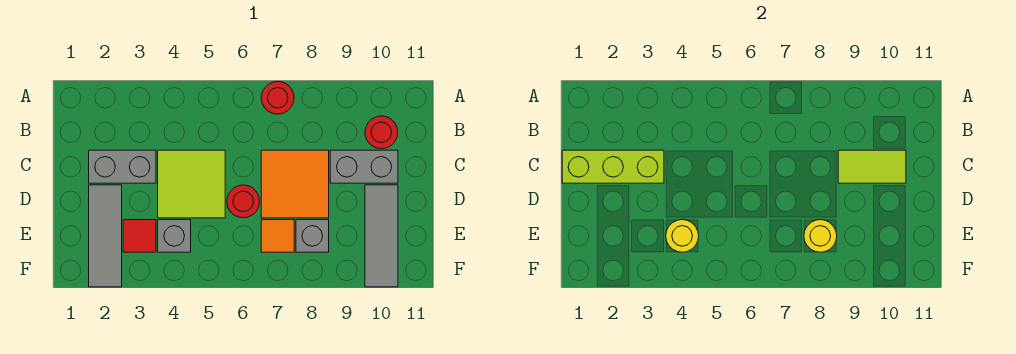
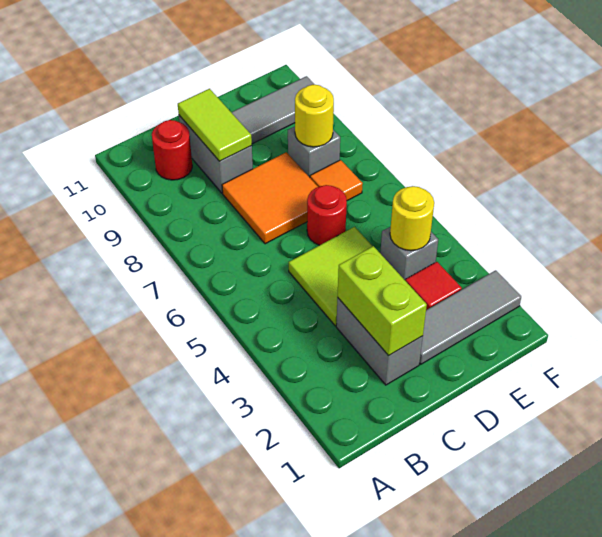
red round brick A7 level 1 -> none
lime brick C1:C3 level 2 -> lime brick C2:C3 level 2

